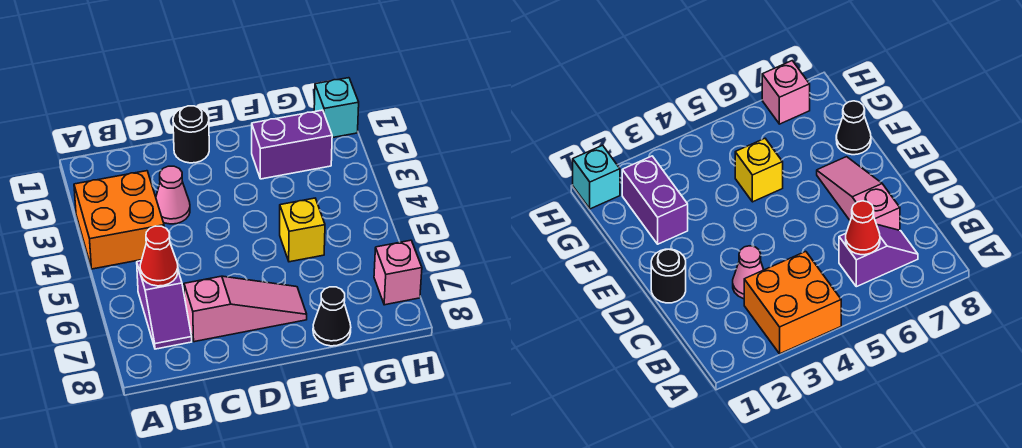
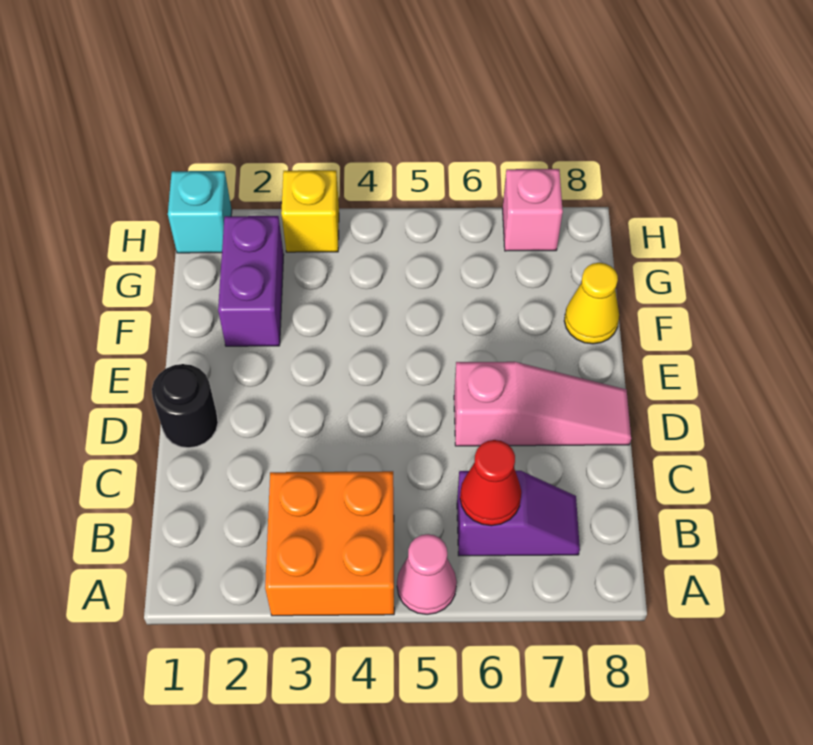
pink cone C3 level 1 -> pink cone A5 level 1
pink slope C7:E7 level 1 top C -> pink slope D6:D8 level 1 top 6
yellow brick F5 level 1 -> yellow brick H3 level 1
black cone F8 level 1 -> yellow cone F8 level 1

